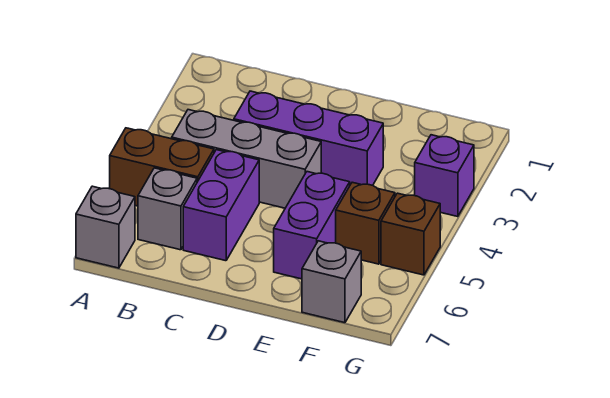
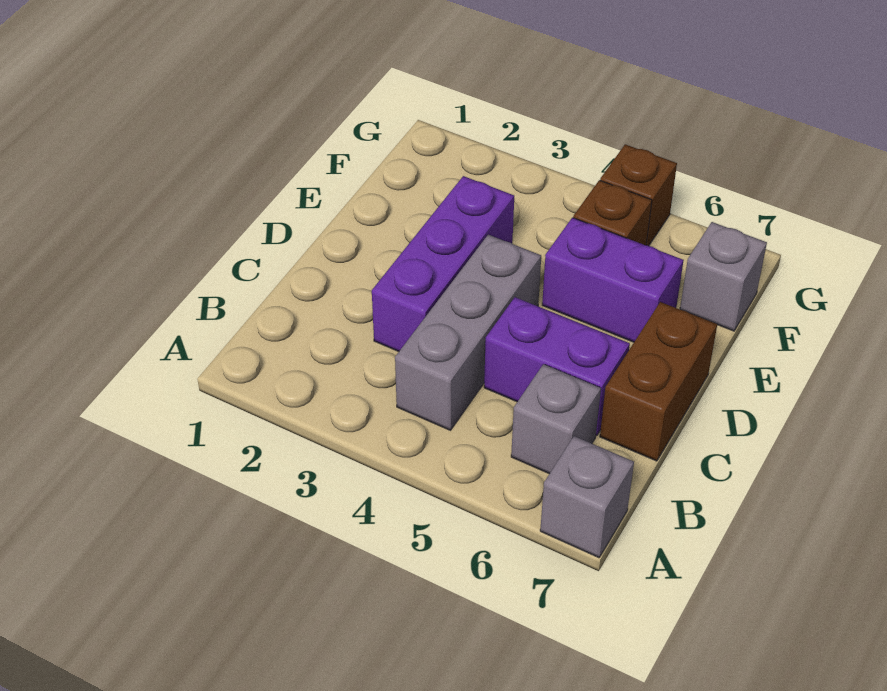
brown brick A5:B5 level 1 -> brown brick C7:D7 level 1
purple brick G3 level 1 -> none

